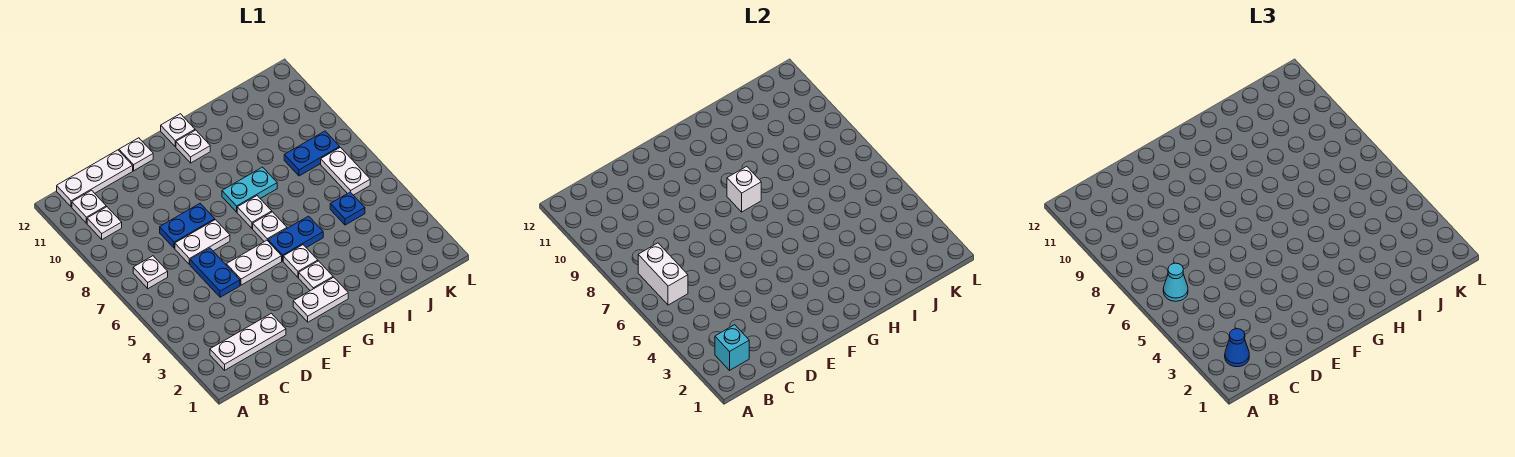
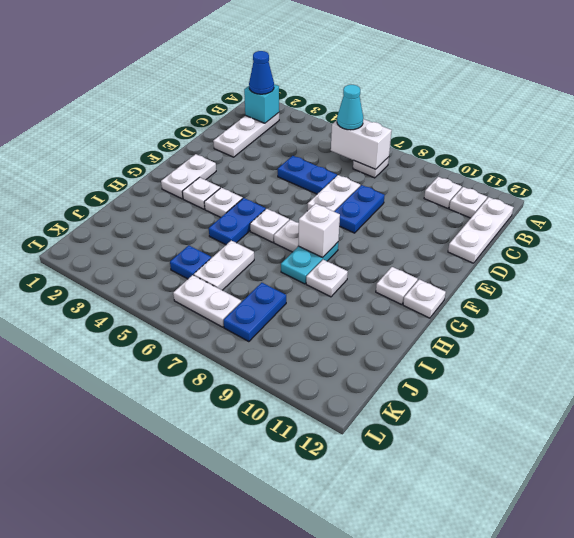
white plate E5:F5 level 1 -> white plate I6:J6 level 1
white plate E12 level 1 -> white plate H9 level 1

